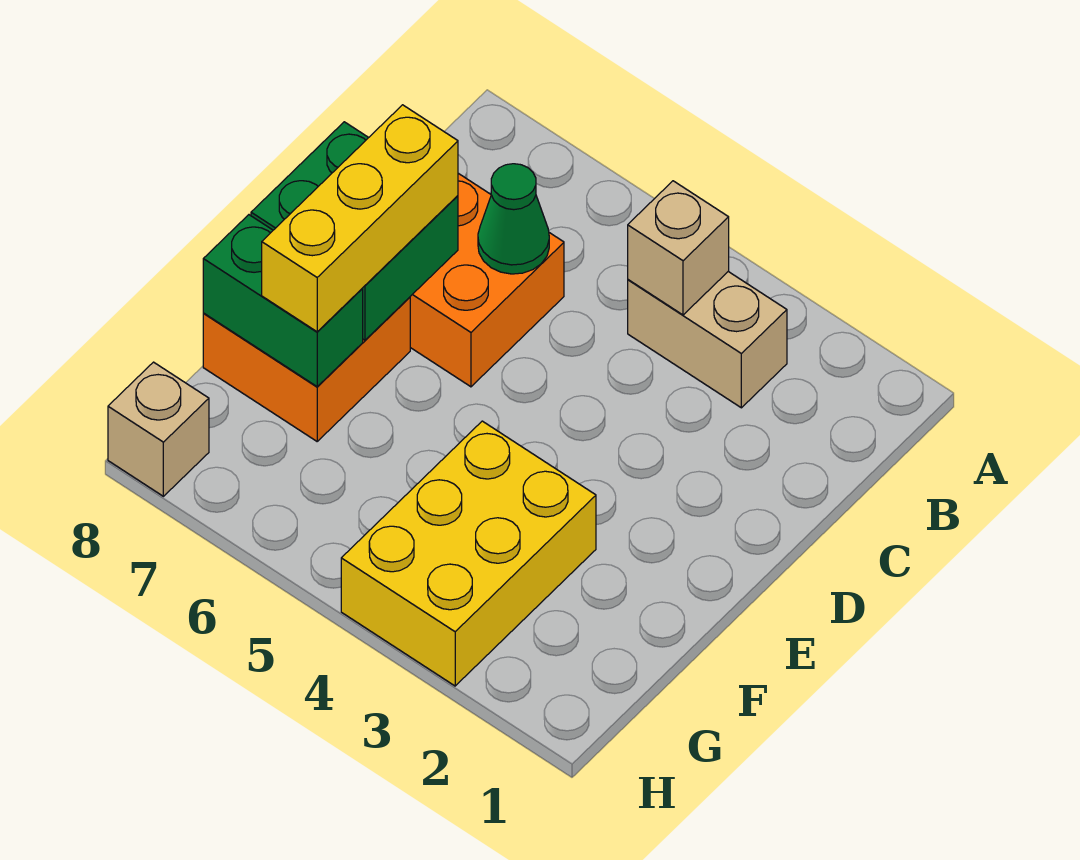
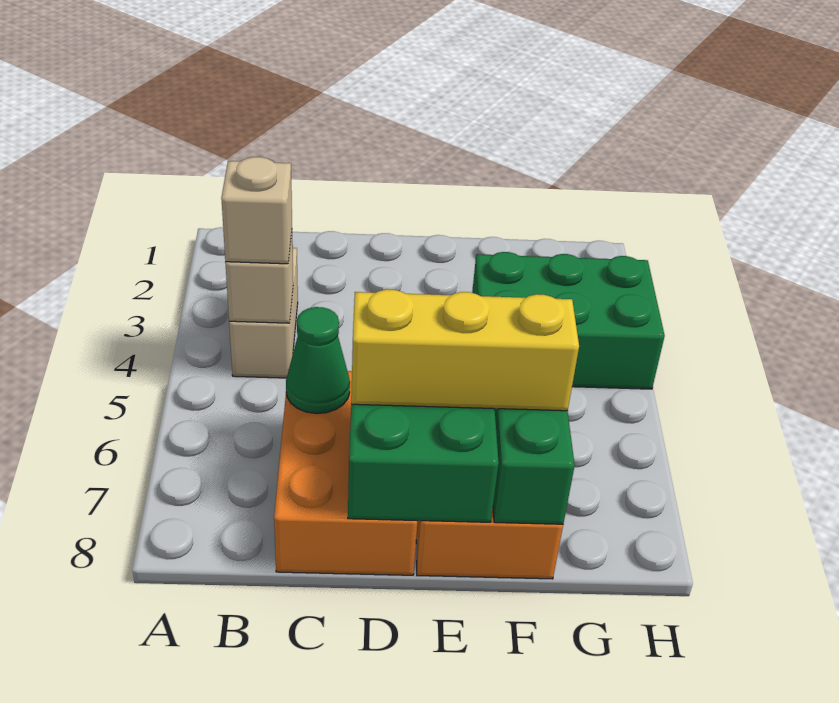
yellow brick F3:H4 level 1 -> green brick F3:H4 level 1
tan brick H8 level 1 -> tan brick B4 level 3

